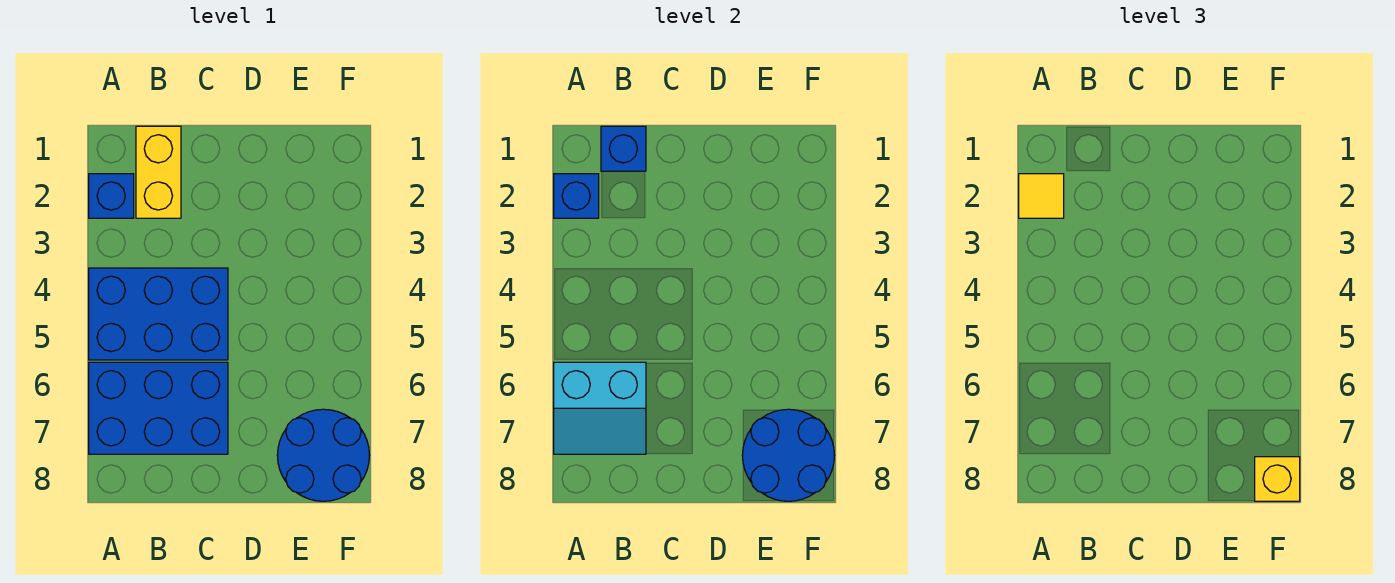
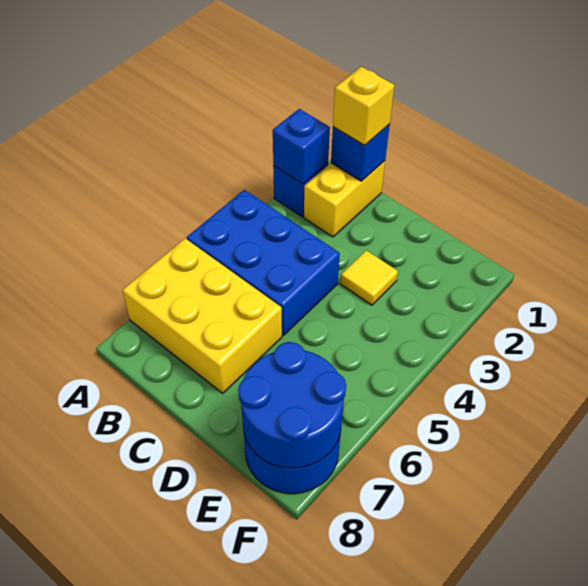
yellow tile A2 level 3 -> yellow tile D3 level 1
blue brick A6:C7 level 1 -> yellow brick A6:C7 level 1
cyan slope A6:B7 level 2 top 6 -> none
yellow brick F8 level 3 -> yellow brick B1 level 3

